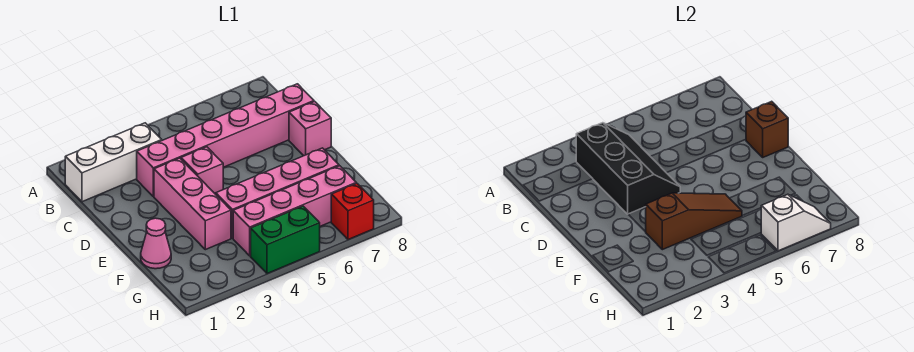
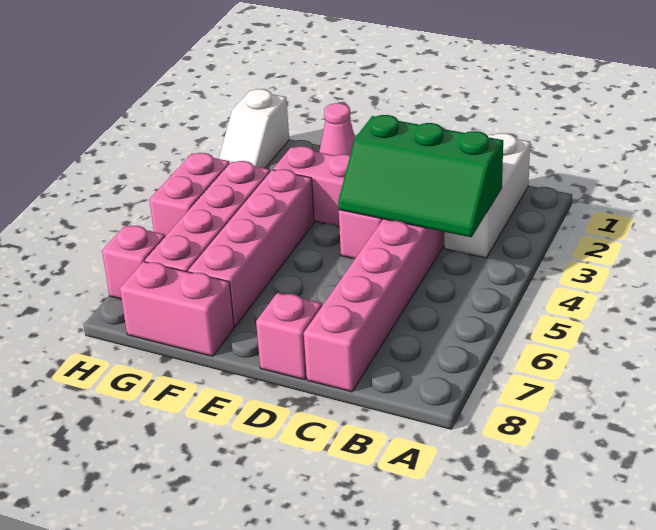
black slope B3:D4 level 2 top 3 -> green slope B3:D4 level 2 top 3
brown brick D8 level 2 -> none
brown slope F3:F5 level 2 top 3 -> none
none -> pink brick F8:G8 level 1
green brick H4:H5 level 1 -> pink brick H4:H5 level 1
white slope H6:H7 level 2 top 6 -> white slope H1:H2 level 1 top 1
red brick H7 level 1 -> pink brick H7 level 1

